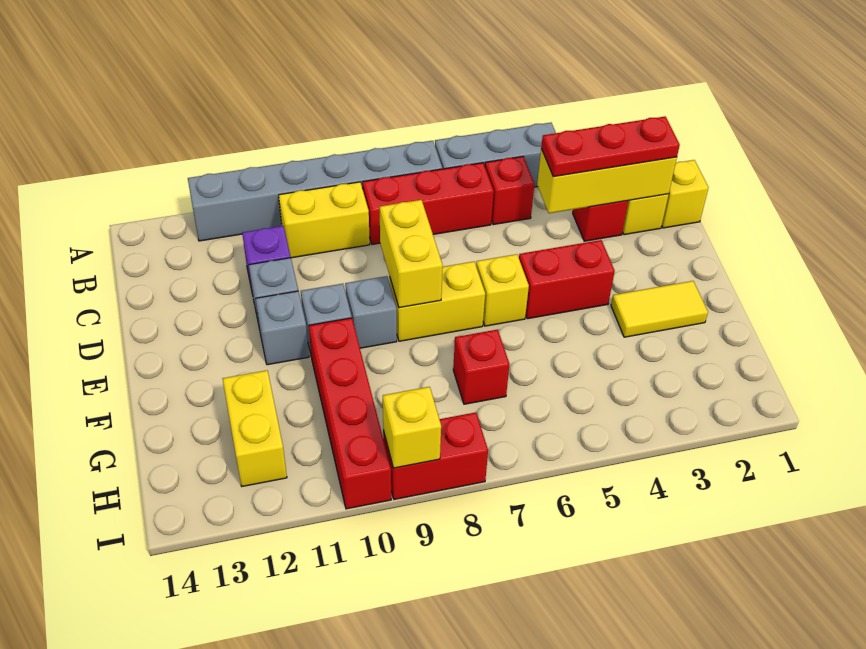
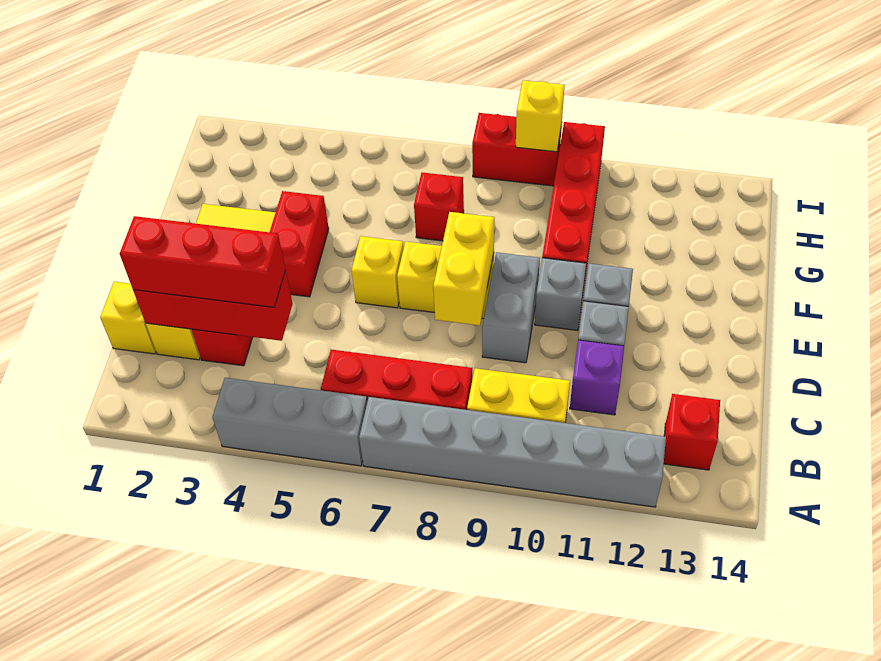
red brick B5 level 1 -> red brick B13 level 1
yellow brick C2:C4 level 2 -> red brick C2:C4 level 2
red plate C2:C4 level 3 -> red brick C2:C4 level 3
red brick E4:E5 level 1 -> red brick E4:F4 level 1
grey brick E9 level 1 -> grey brick D9:E9 level 1
yellow brick G12:H12 level 1 -> none

